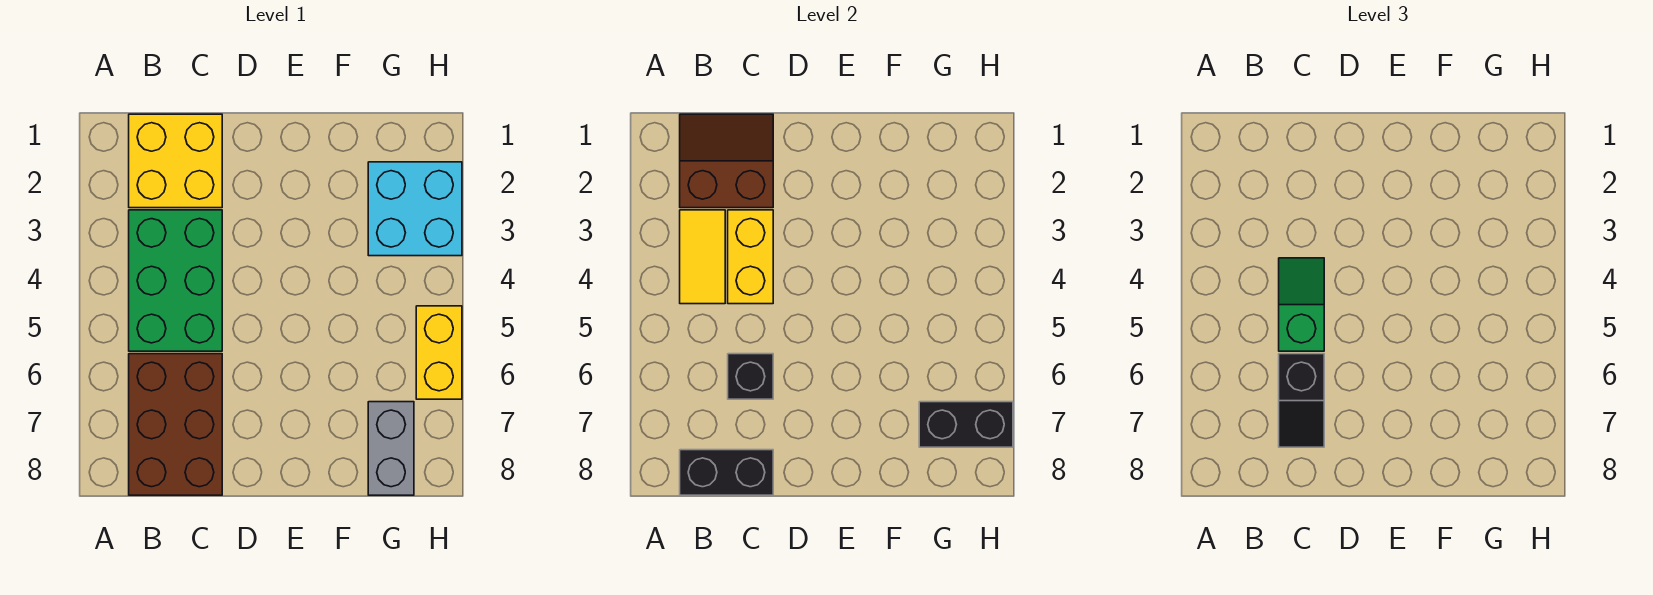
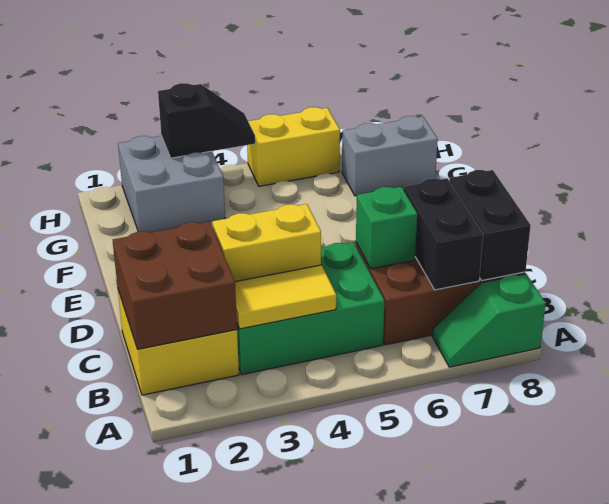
brown slope B1:C2 level 2 top 2 -> brown brick B1:C2 level 2
green slope C4:C5 level 3 top 5 -> green slope A7:A8 level 1 top 8
black brick C6 level 2 -> green brick C6 level 2
black slope C6:C7 level 3 top 6 -> black slope H3:H4 level 2 top 3
cyan brick G2:H3 level 1 -> grey brick G2:H3 level 1
black brick G7:H7 level 2 -> black brick B7:C7 level 2

